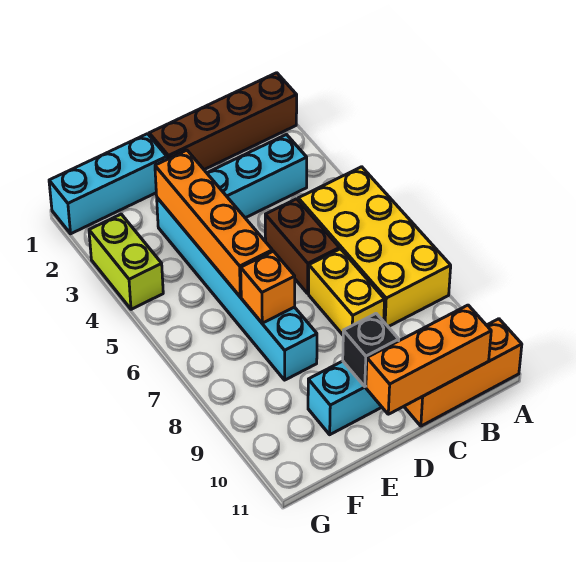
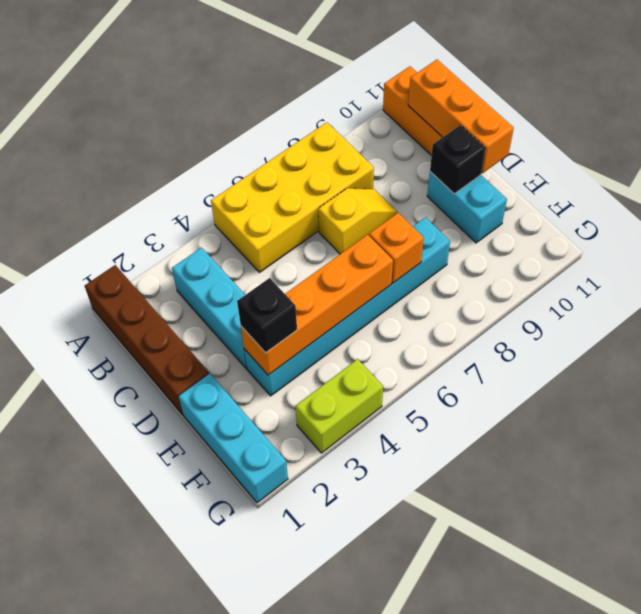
brown brick C5:C6 level 1 -> none
yellow brick C7:C8 level 1 -> yellow slope C7:C8 level 1 top 7
none -> black brick E3 level 3

